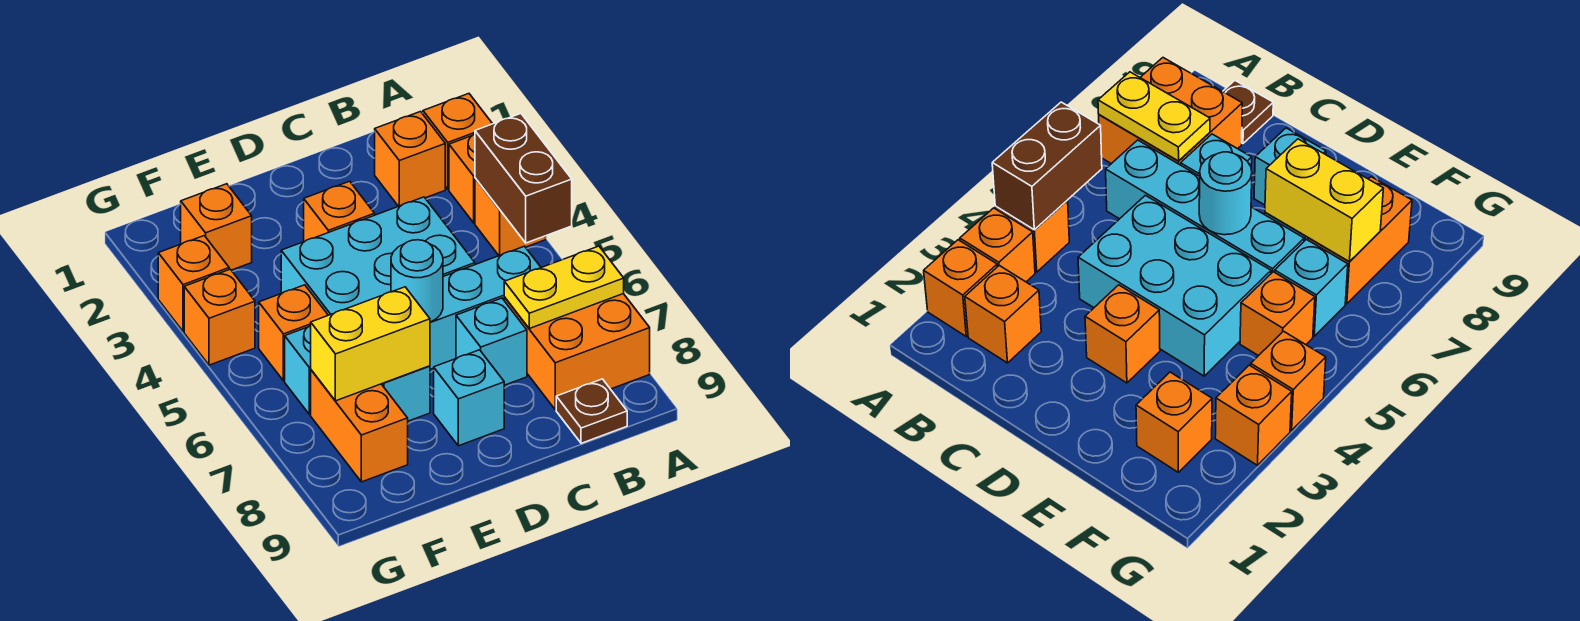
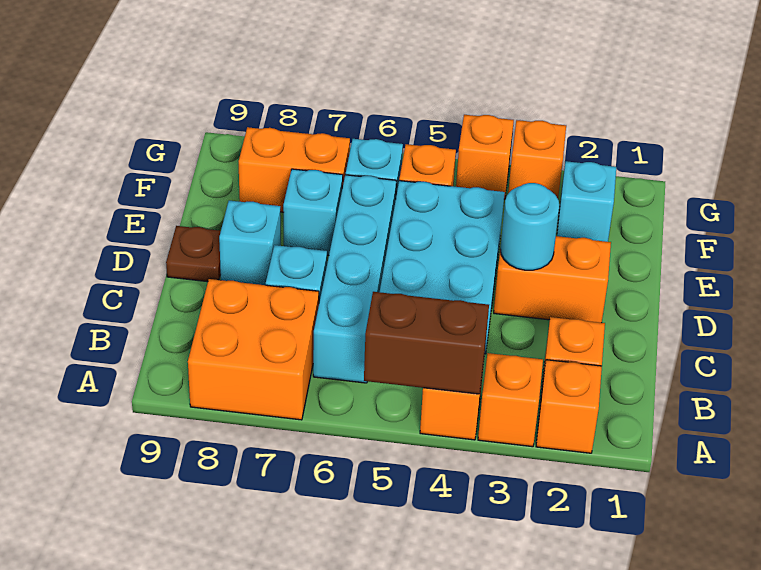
yellow plate A7:B7 level 2 -> none
brown plate B9 level 1 -> brown plate D9 level 1
orange brick D3 level 1 -> orange brick D2:D3 level 1
cyan round brick D6 level 2 -> cyan round brick D3 level 2
yellow brick E7:F7 level 2 -> none
orange brick F2 level 1 -> cyan brick F2 level 1

